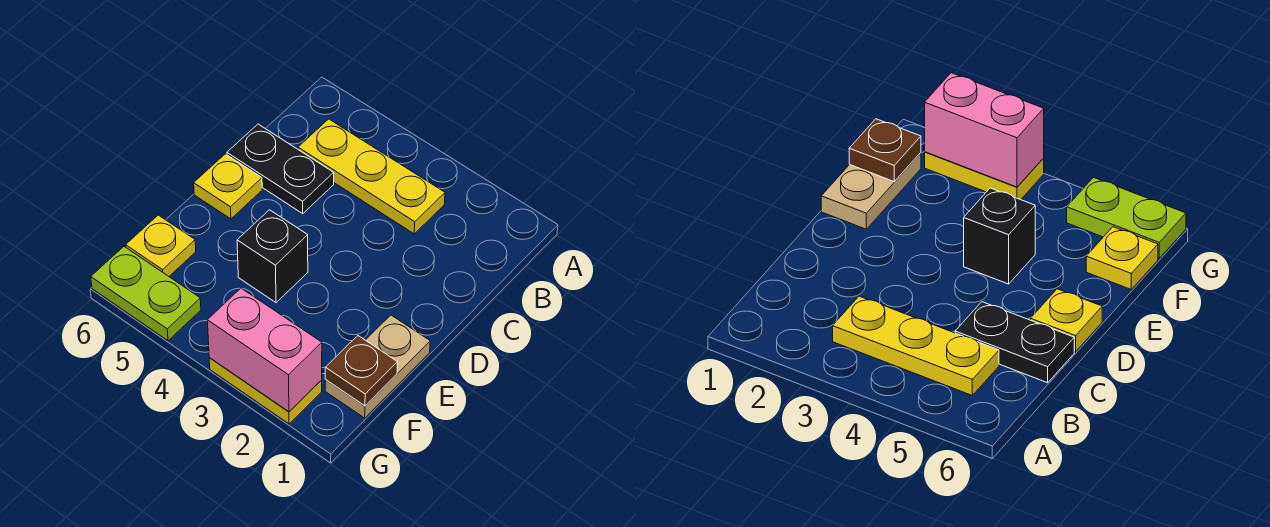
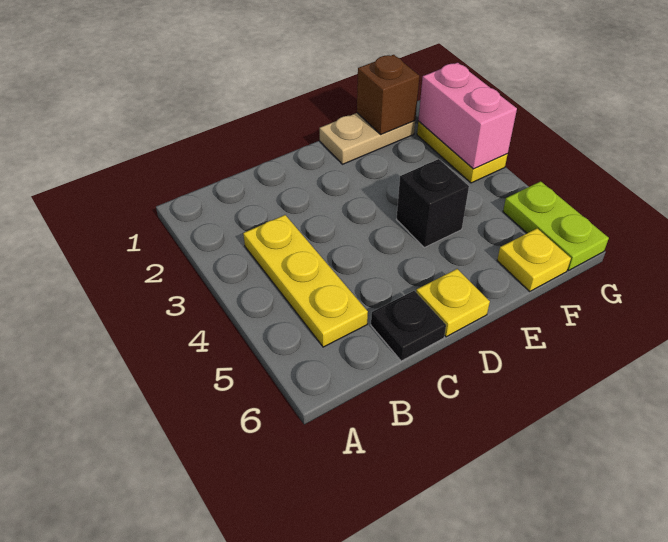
black plate C5:C6 level 1 -> black plate C6 level 1
brown plate F1 level 2 -> brown brick F1 level 2

